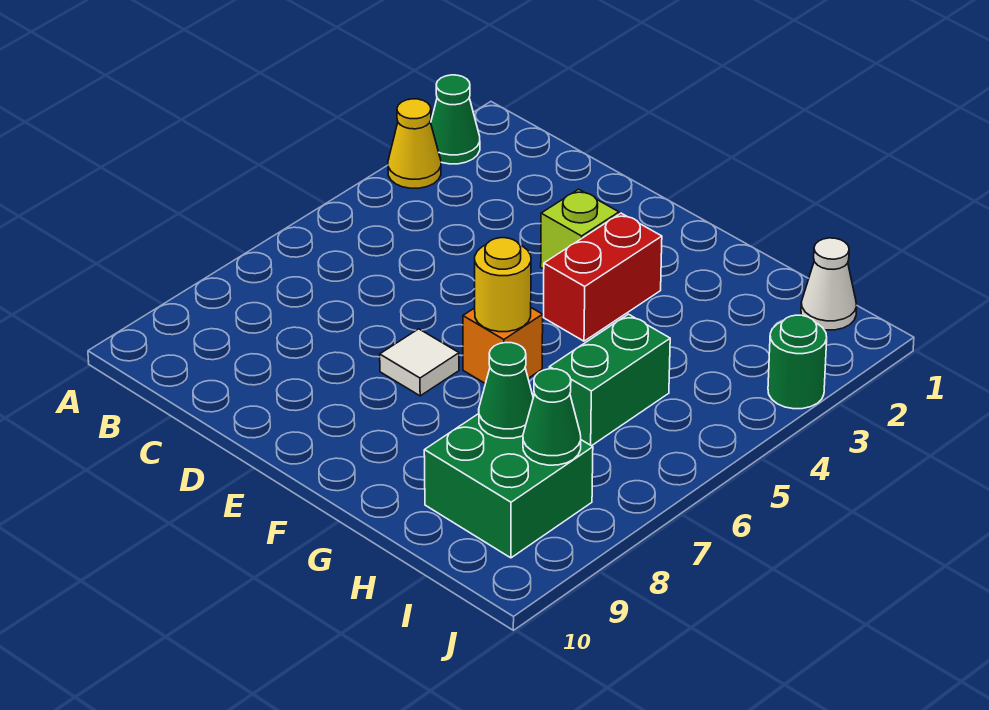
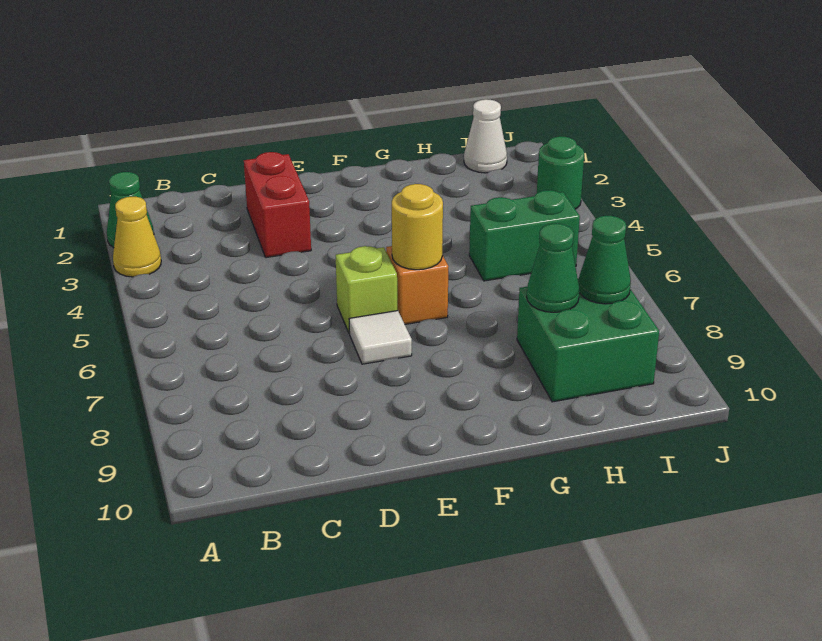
lime brick E3 level 1 -> lime brick E6 level 1
red brick F3:F4 level 1 -> red brick D2:D3 level 1
green brick H5:H6 level 1 -> green brick H5:I5 level 1

